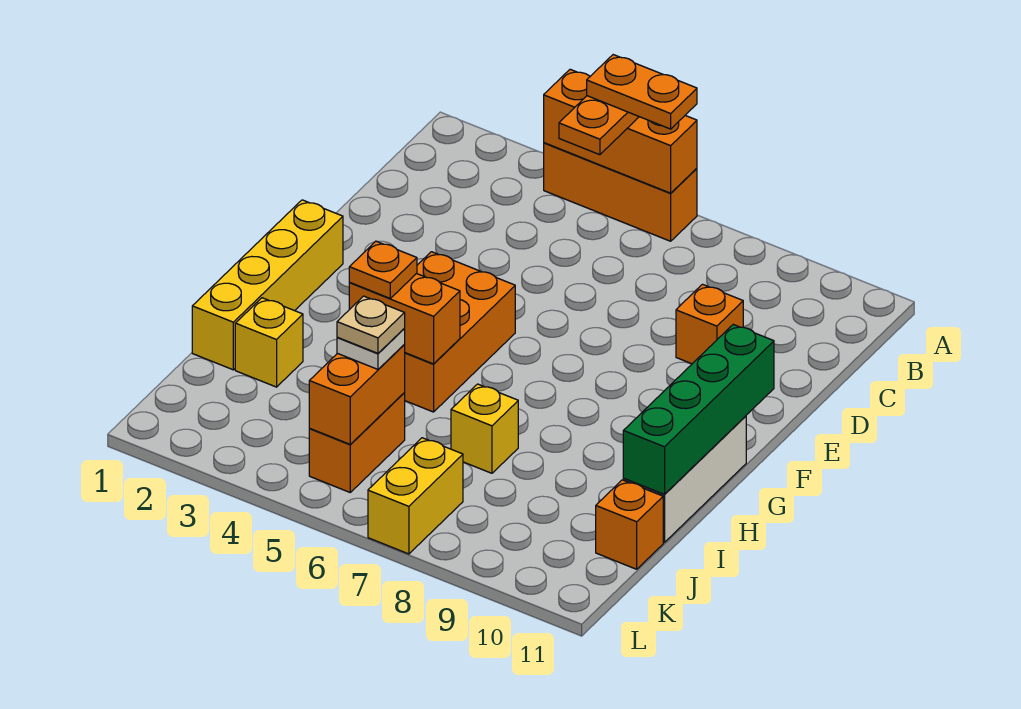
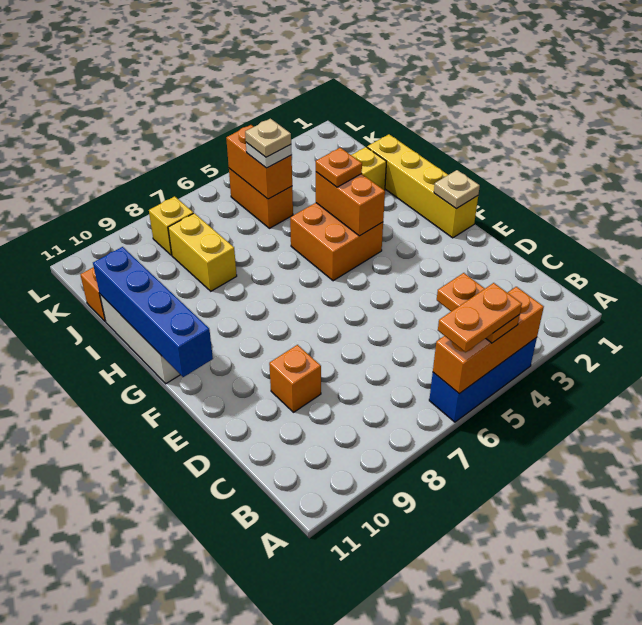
orange brick A4:A6 level 1 -> blue brick A4:A6 level 1
none -> tan plate F1 level 2
orange brick F4:H5 level 1 -> orange brick G4:H5 level 1
green brick F11:I11 level 2 -> blue brick F11:I11 level 2
orange brick H4:H5 level 2 -> orange brick G4:H4 level 2
yellow brick I7 level 1 -> yellow brick K8 level 1
yellow brick K7:L7 level 1 -> yellow brick I8:J8 level 1

